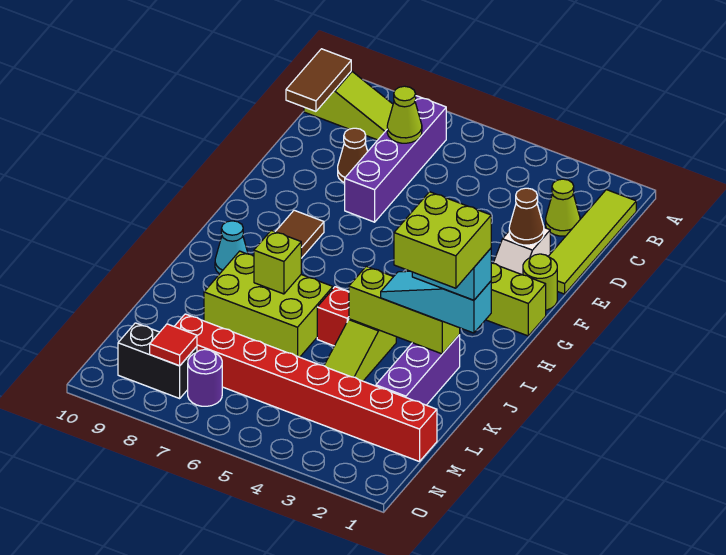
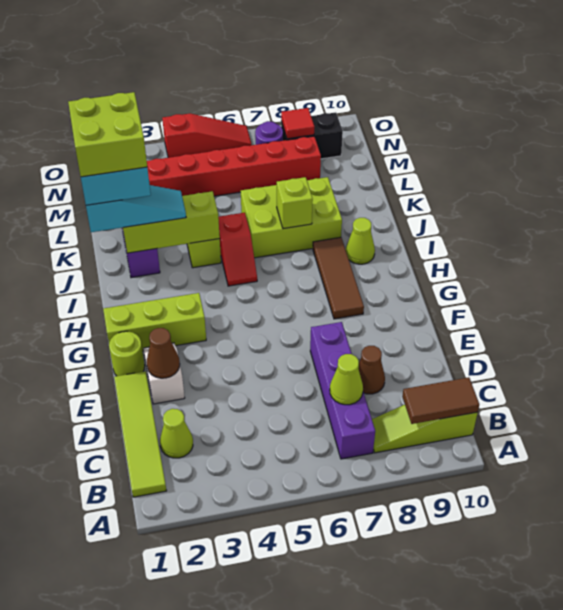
brown tile B10:C10 level 2 -> brown tile B9:B10 level 2
cyan cone I9 level 1 -> lime cone I9 level 1
none -> red slope O4:O6 level 1 top 4

